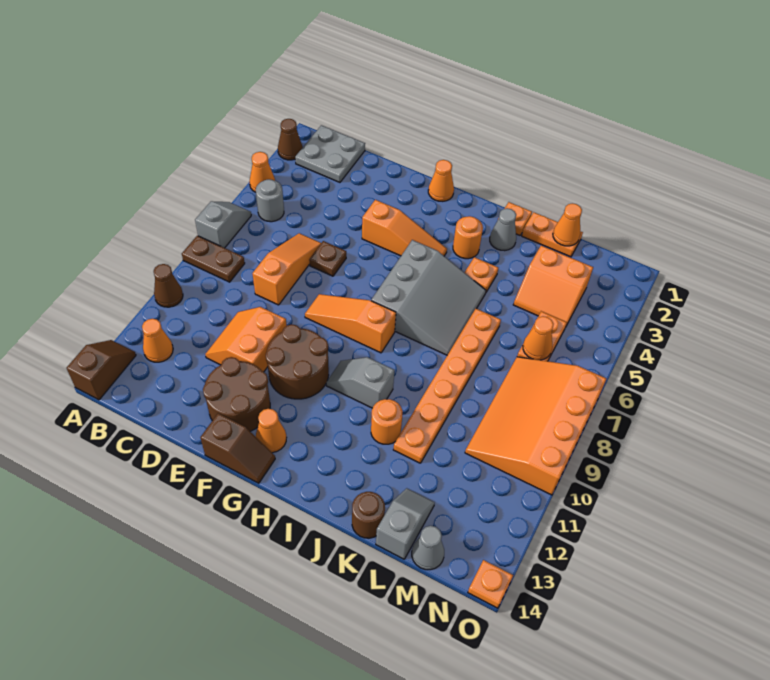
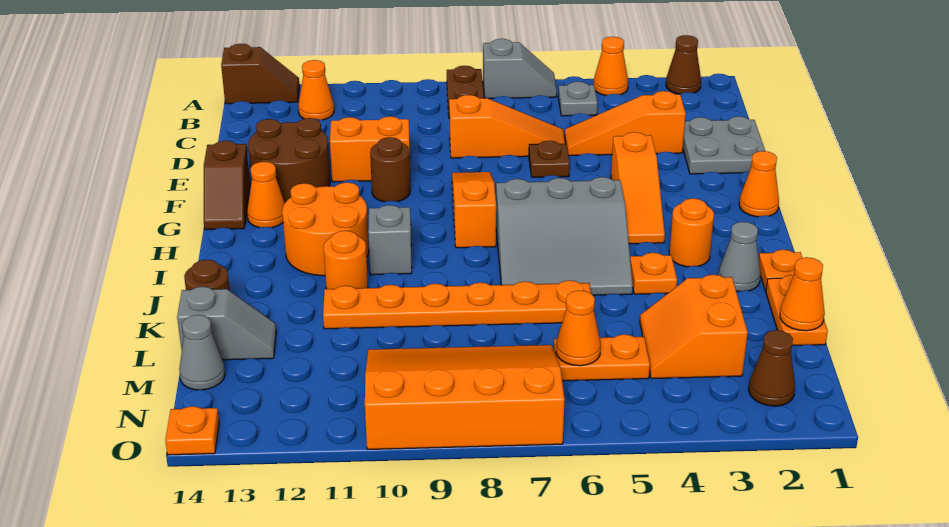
brown cone A10 level 1 -> brown cone N2 level 1
grey plate B1:C2 level 1 -> grey plate D1:E2 level 1
grey round brick B5 level 1 -> grey plate B5 level 1
none -> orange slope D3:D5 level 1 top 3
brown round brick F10:G11 level 1 -> brown round brick F10 level 1
none -> orange round brick H11:I12 level 1

